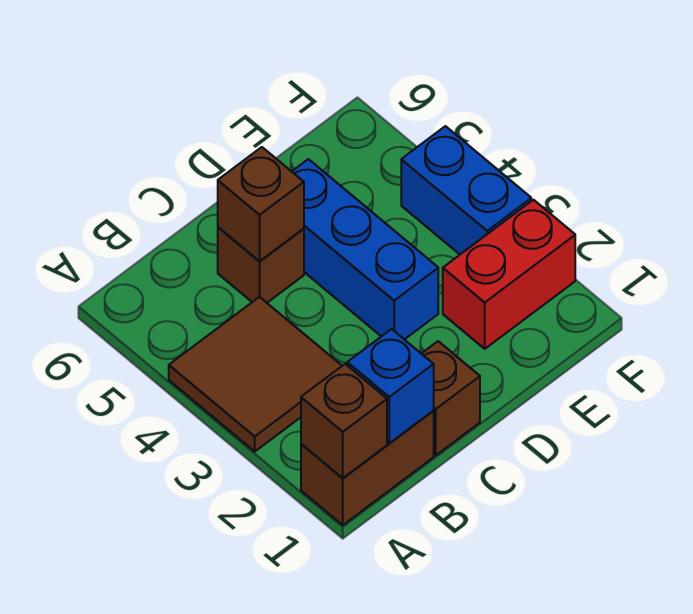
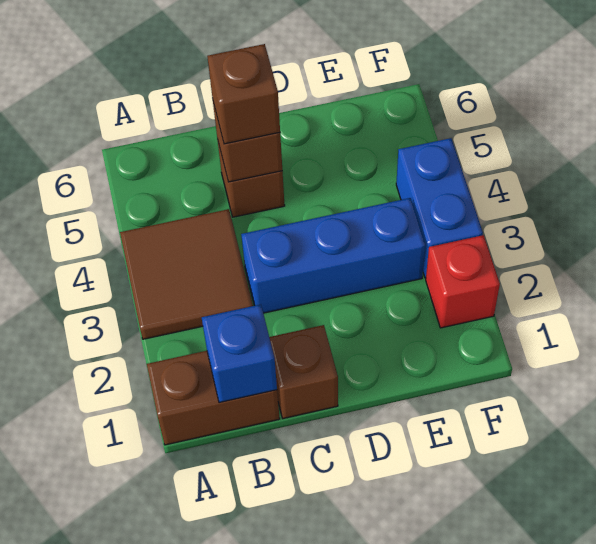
brown brick A1 level 2 -> brown brick C5 level 3
blue brick D3:D5 level 1 -> blue brick C3:E3 level 1
red brick E2:F2 level 1 -> red brick F2 level 1

